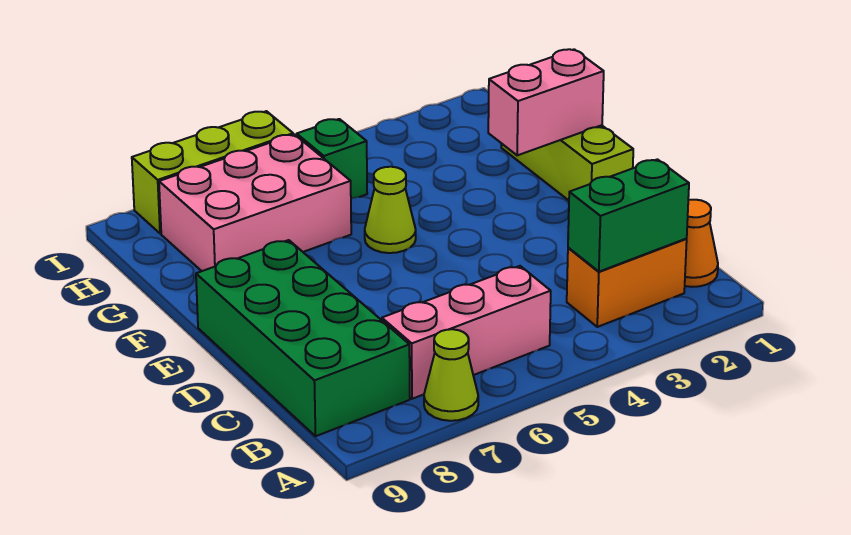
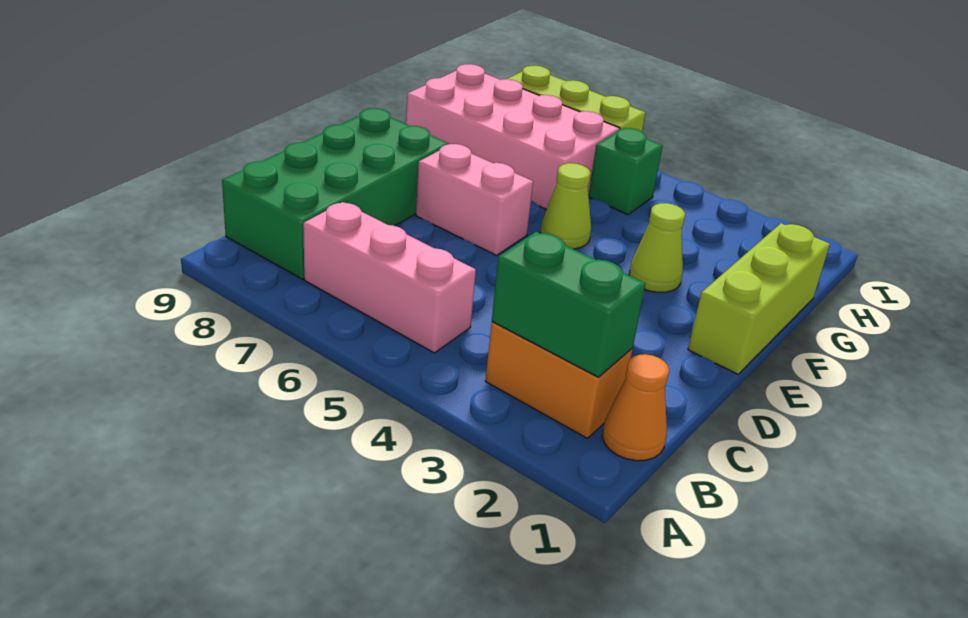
lime cone A7 level 1 -> lime cone F3 level 1
pink brick F1:F2 level 2 -> pink brick E6:E7 level 1
pink brick G6:H8 level 1 -> pink brick G6:H9 level 1

